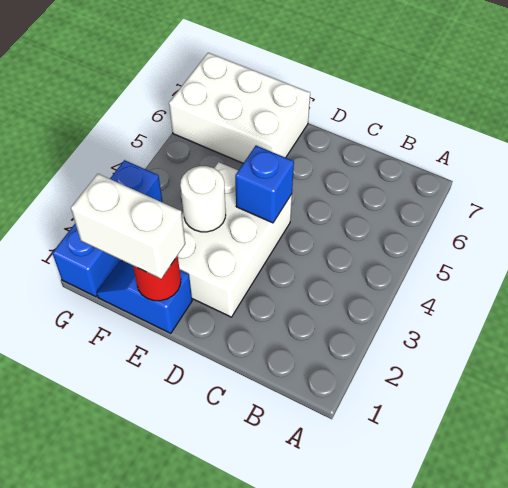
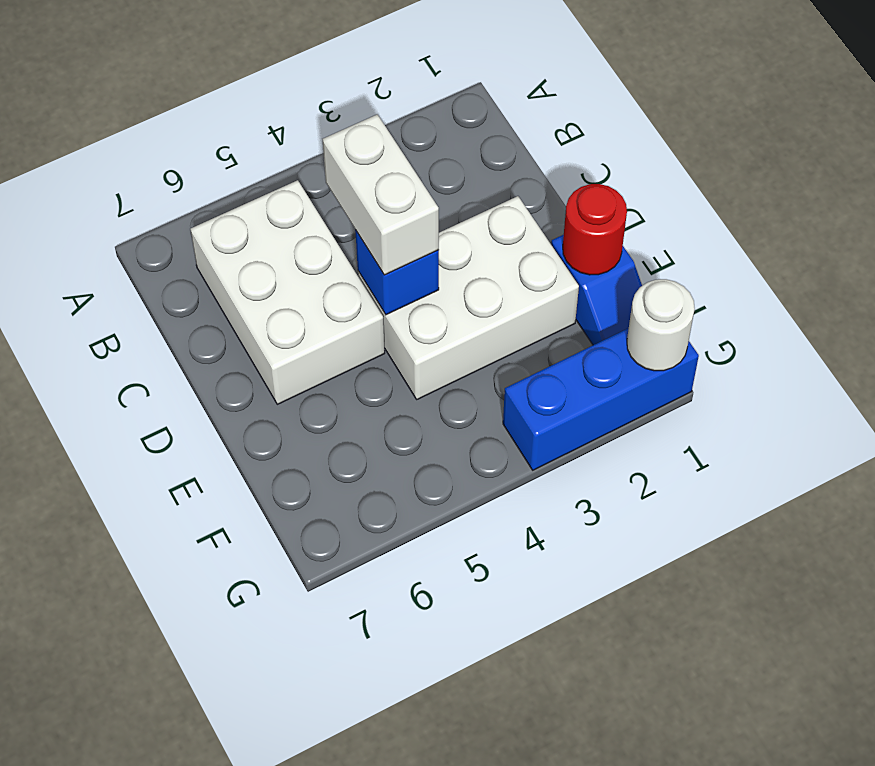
white brick E1:F1 level 3 -> white brick C4:D4 level 3
white round brick E3 level 2 -> white round brick G1 level 2
white brick E6:G7 level 1 -> white brick B5:D6 level 1

